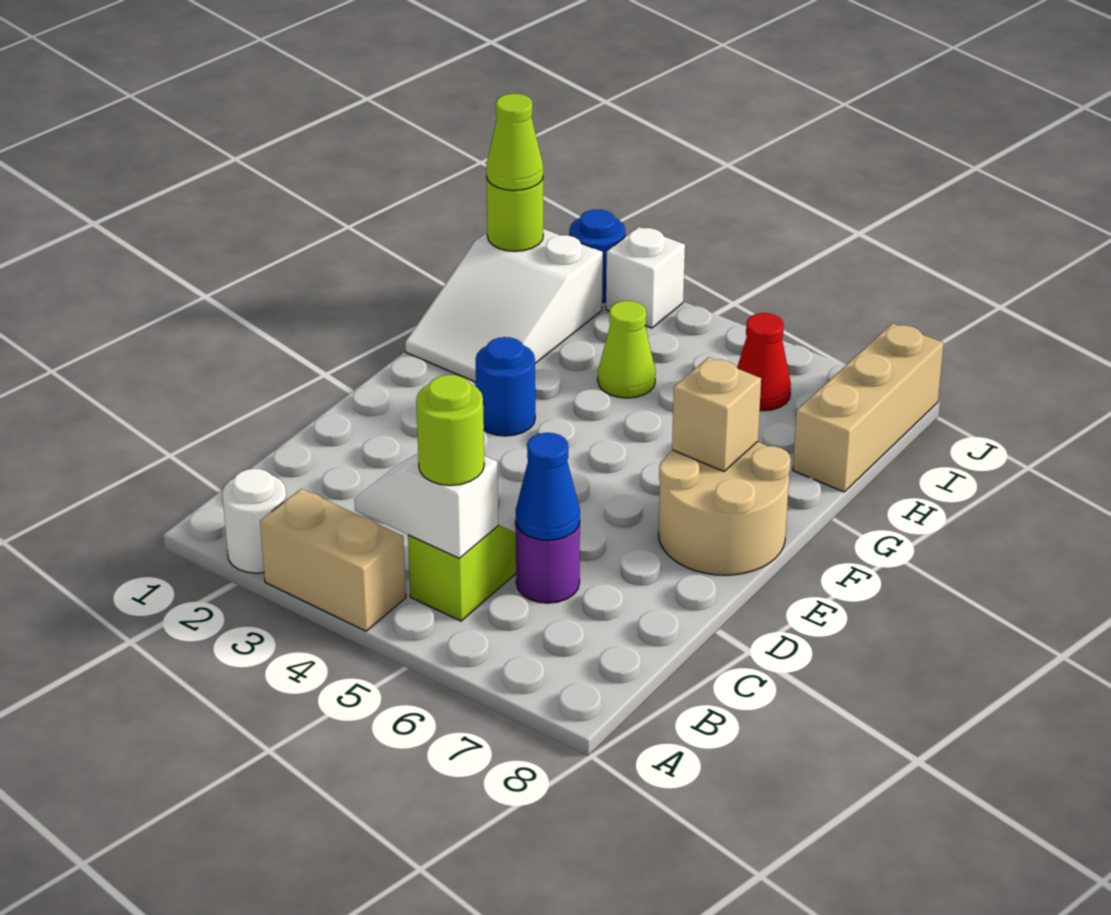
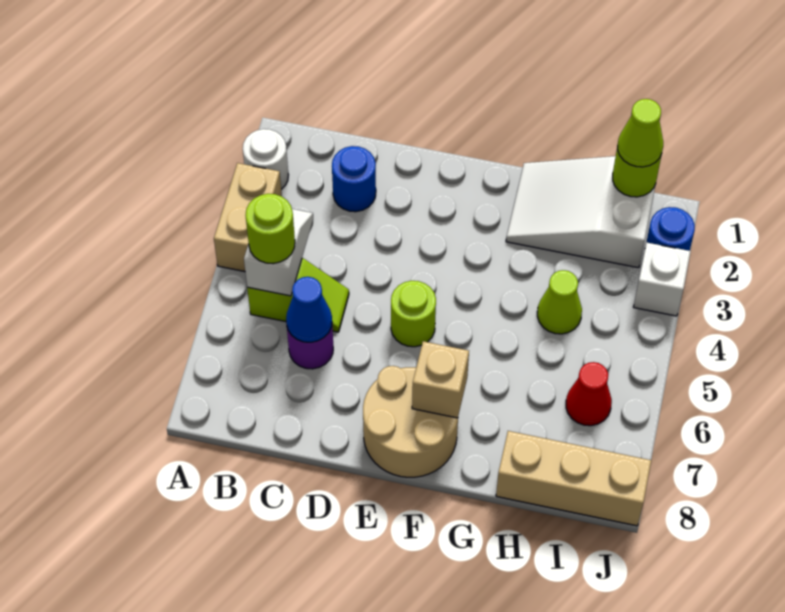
none -> lime round brick E5 level 1
blue round brick F3 level 1 -> blue round brick C2 level 1

